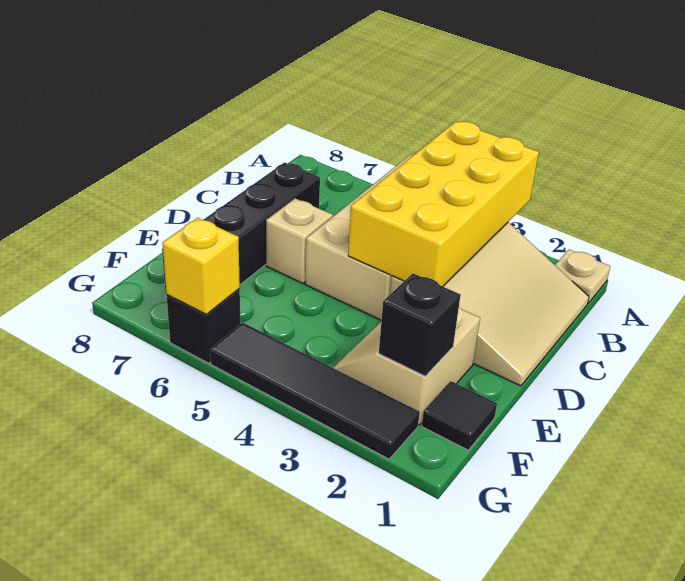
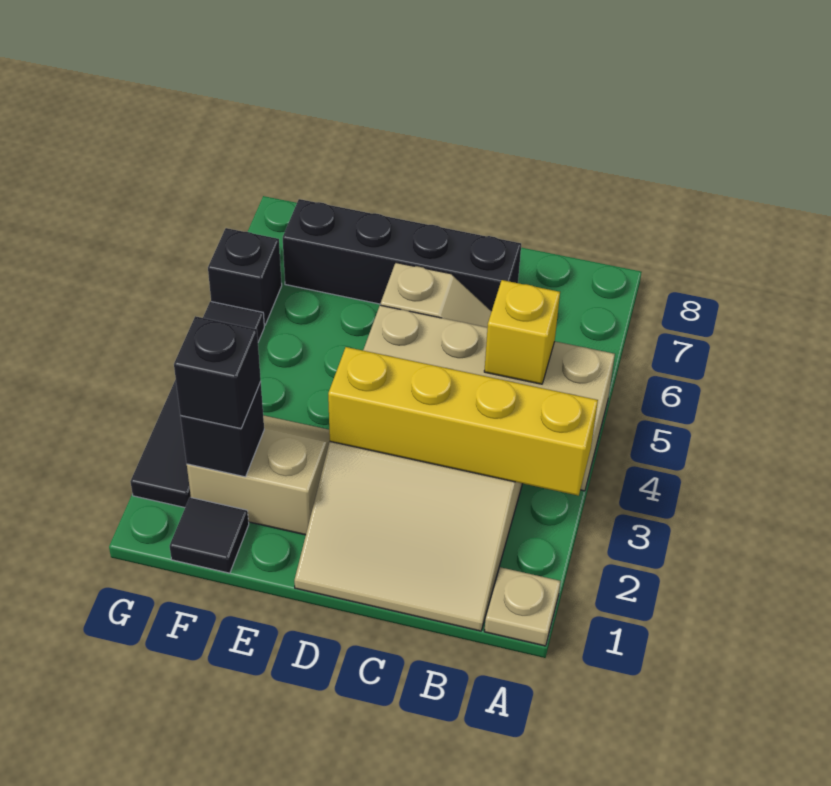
yellow brick A3:D4 level 2 -> yellow brick A3:D3 level 2
none -> black brick F2 level 3
yellow brick G6 level 2 -> yellow brick B5 level 2

